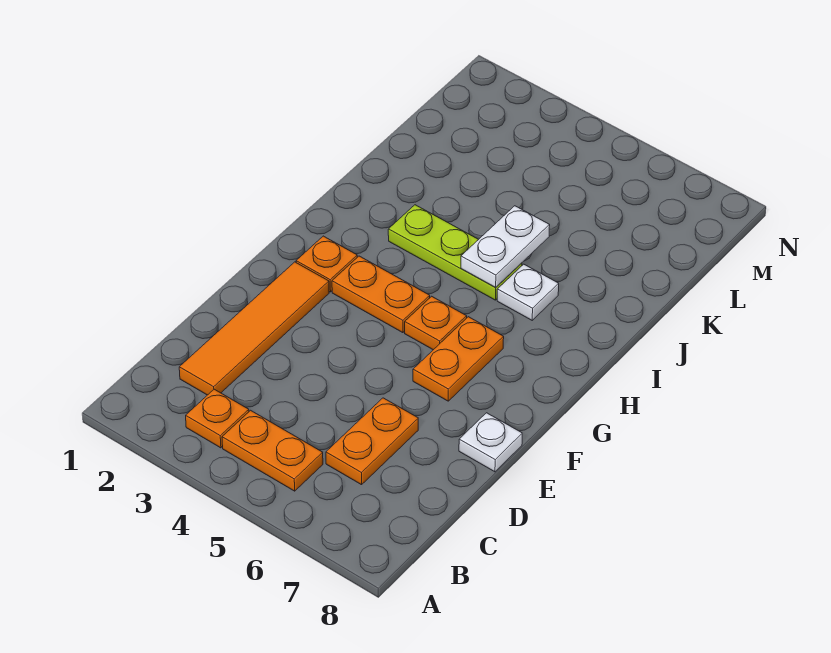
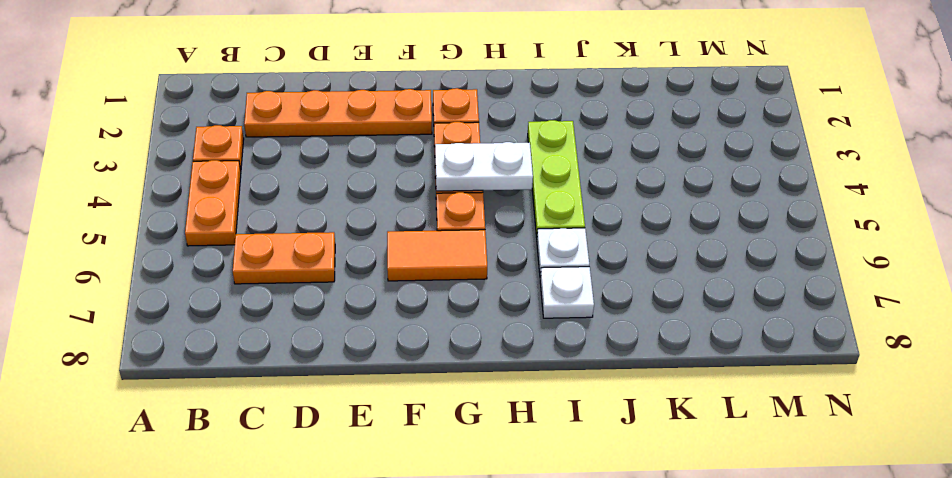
orange tile C2:F2 level 1 -> orange plate C2:F2 level 1
white plate E8 level 1 -> white plate I7 level 1
orange plate F6:G6 level 1 -> orange tile F6:G6 level 1
white plate I5:J5 level 2 -> white plate G4:H4 level 2

